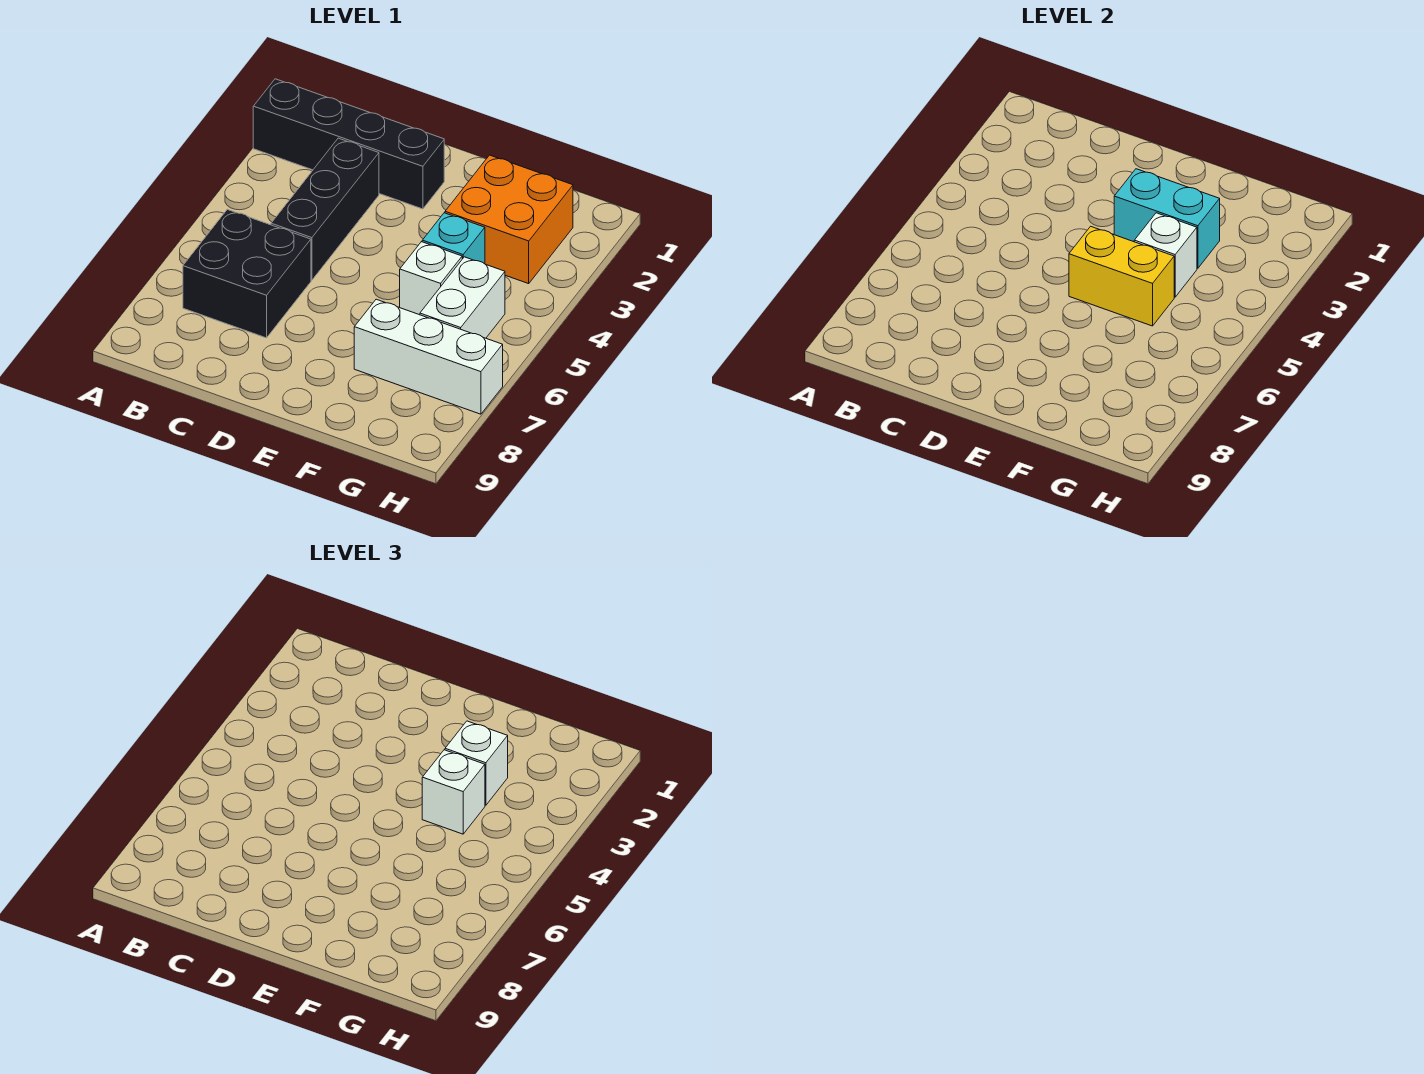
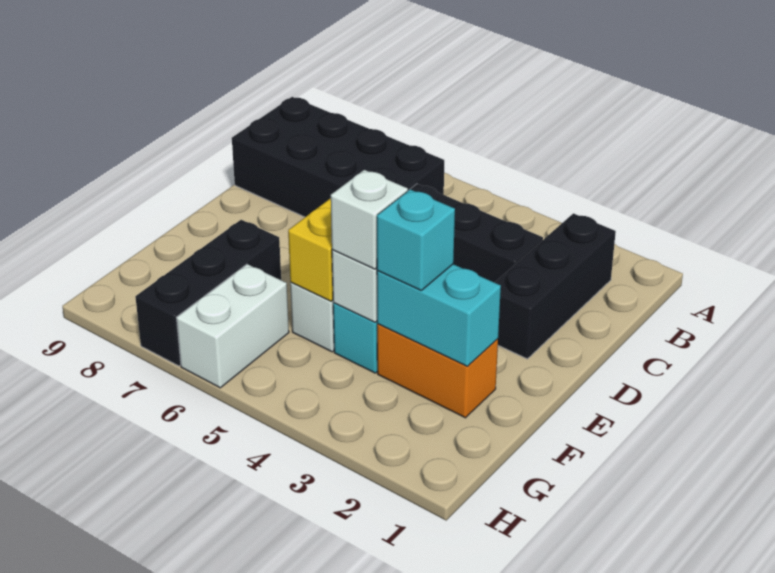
black brick A2:D2 level 1 -> black brick B2:D2 level 1
black brick B6:C7 level 1 -> black brick B6:C9 level 1
cyan brick E3:F3 level 2 -> cyan brick F2:F3 level 2
orange brick F2:G3 level 1 -> orange brick F2:F3 level 1
white brick F3 level 3 -> cyan brick F3 level 3
white brick F7:H7 level 1 -> black brick F7:H7 level 1
white brick G5:G6 level 1 -> white brick G6:H6 level 1

